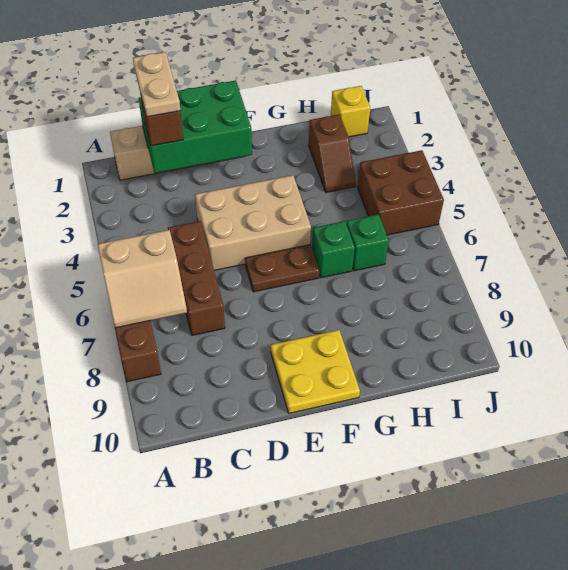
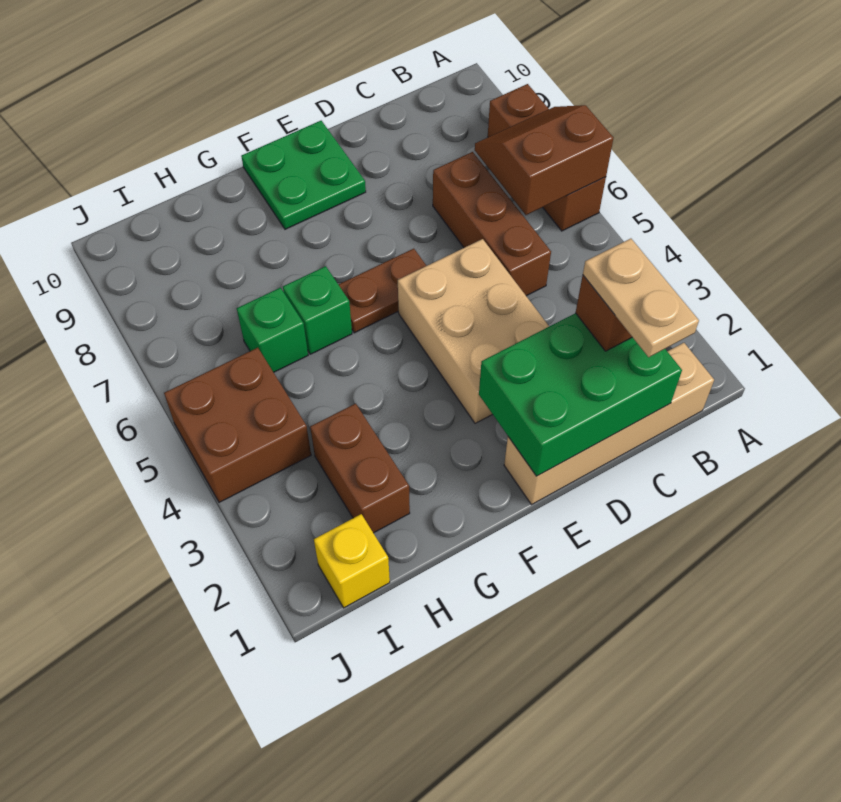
tan slope A6:B7 level 2 top 6 -> brown slope A6:B7 level 2 top 6
tan brick D4:F5 level 1 -> tan brick D3:E5 level 1
yellow plate E9:F10 level 1 -> green plate E9:F10 level 1
brown slope H2:H3 level 1 top 2 -> brown brick H2:H3 level 1

